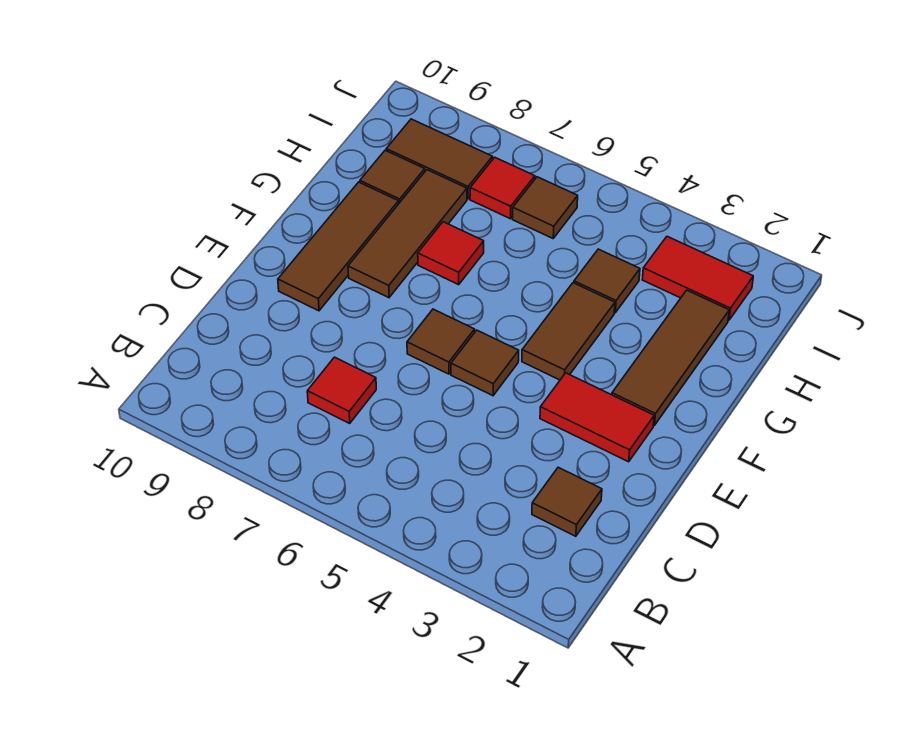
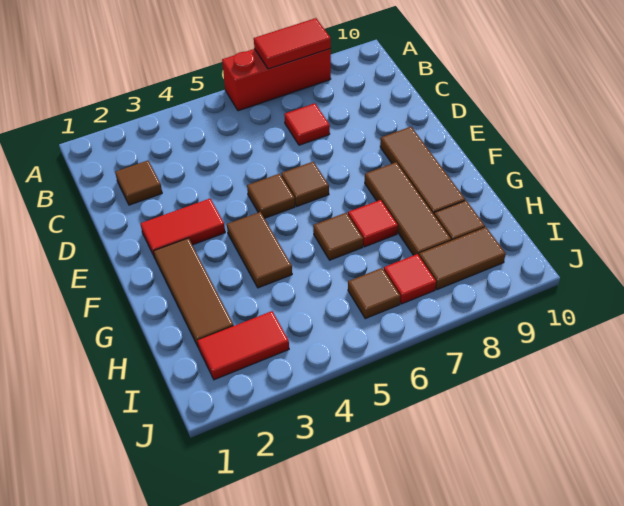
none -> red brick A6:A8 level 1
none -> red tile A7:A8 level 2
brown tile H4 level 1 -> brown tile G6 level 1

